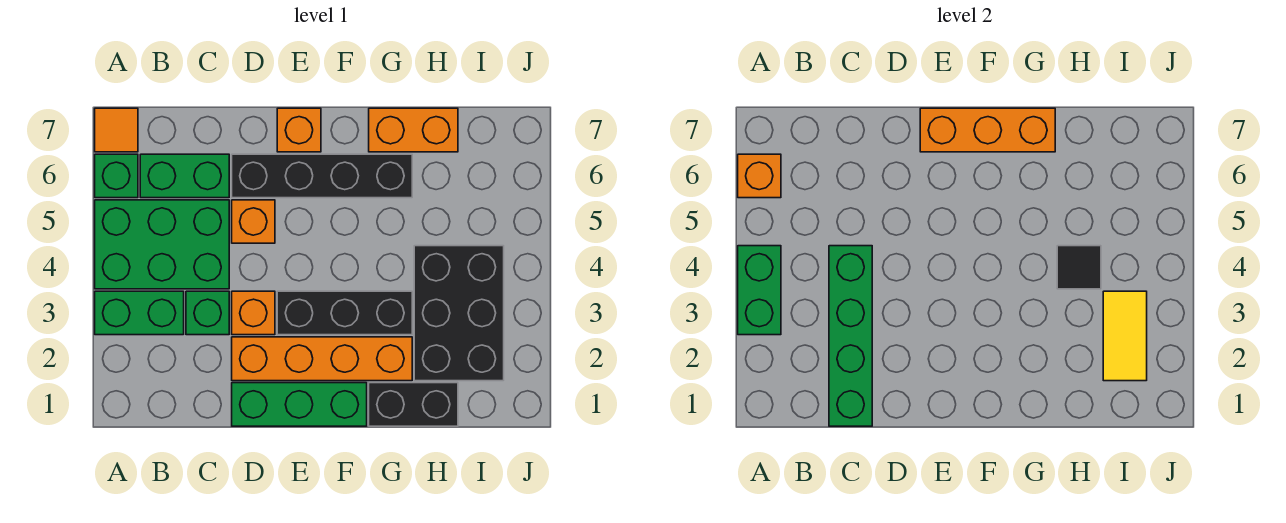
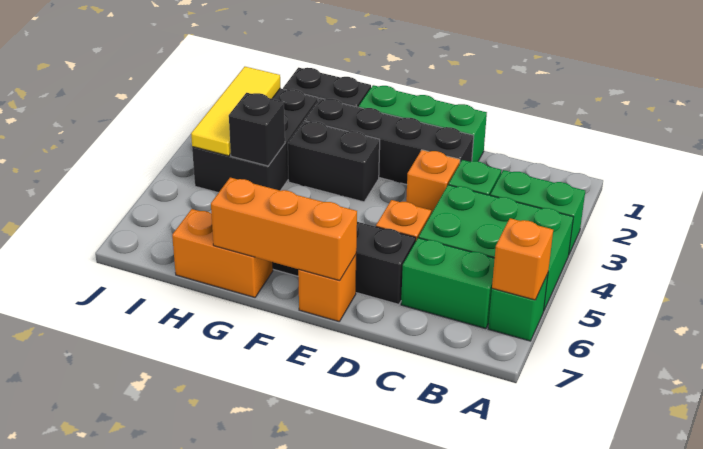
green brick A3:A4 level 2 -> none
orange tile A7 level 1 -> none
green brick C1:C4 level 2 -> none
orange brick D2:G2 level 1 -> black brick D2:G2 level 1
black brick E3:G3 level 1 -> black brick F3:G3 level 1
black tile H4 level 2 -> black brick H4 level 2
yellow tile I2:I3 level 2 -> yellow tile I2:I4 level 2

